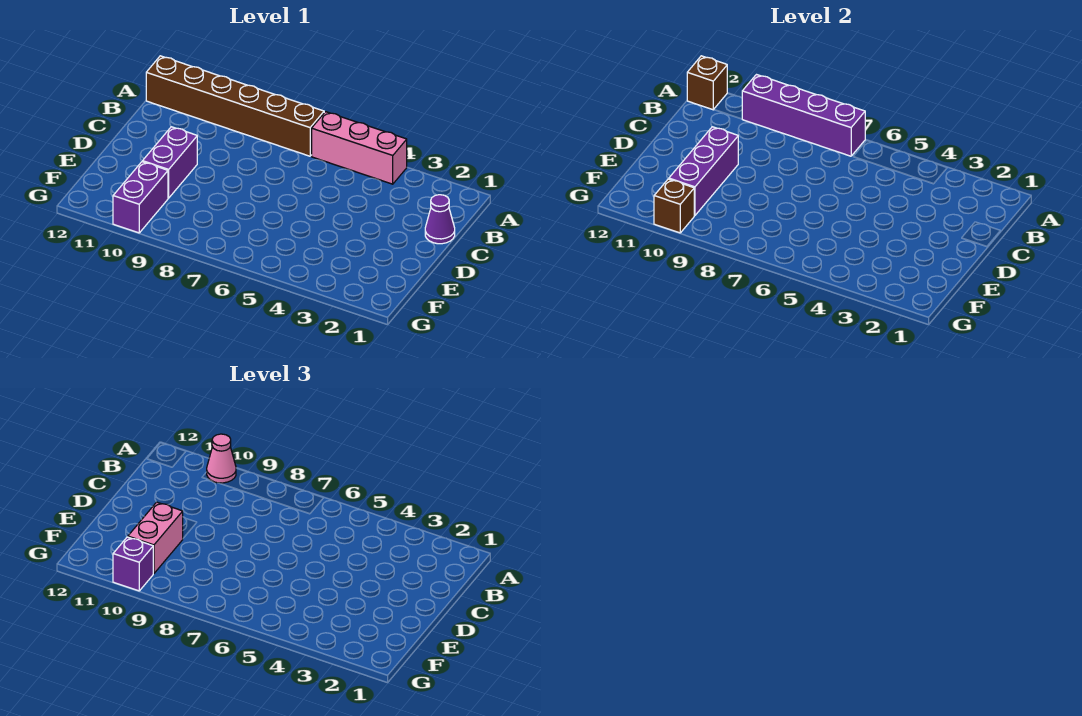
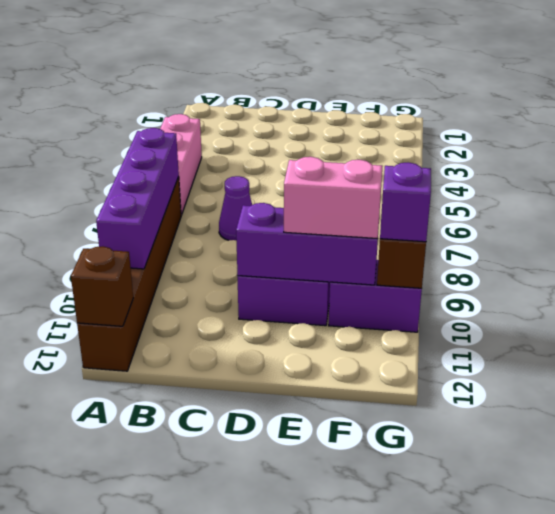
pink cone A10 level 3 -> none
purple cone C1 level 1 -> purple cone C7 level 1

